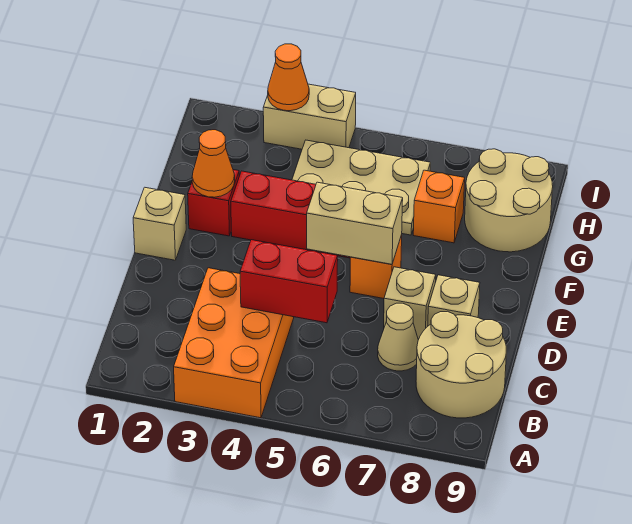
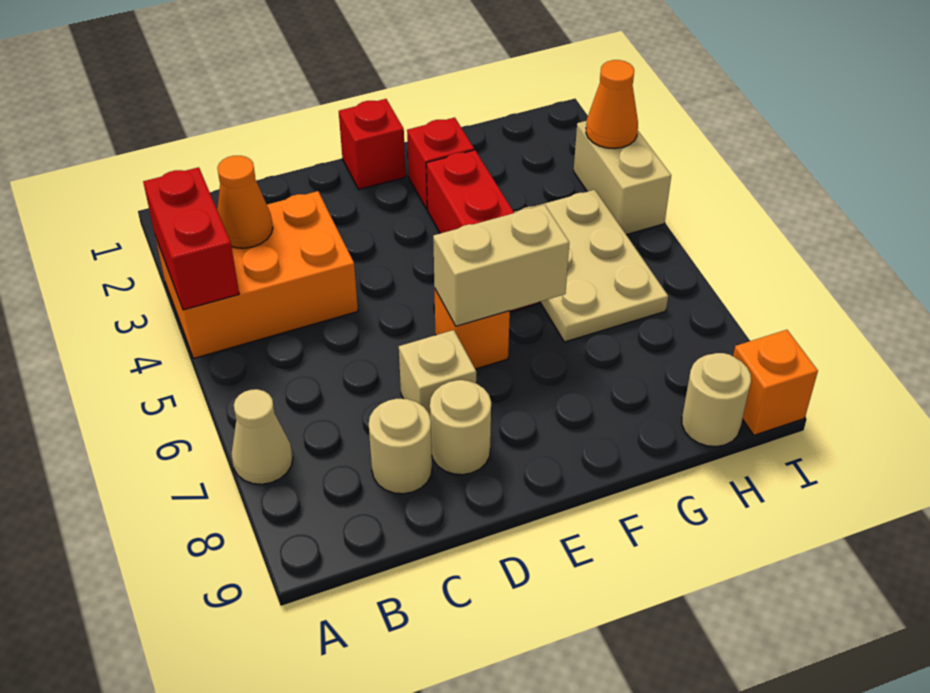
tan round brick B8:C9 level 1 -> tan round brick C8 level 1
red brick C4:C5 level 2 -> red brick A3:A4 level 2
tan cone C7 level 1 -> tan cone A7 level 1
tan brick D8 level 1 -> tan round brick D8 level 1
tan brick E1 level 1 -> red brick E1 level 1
tan brick E5:E6 level 2 -> tan brick E6:F6 level 2
orange cone F2 level 2 -> orange cone B3 level 2
orange brick G7 level 1 -> orange brick I9 level 1
tan round brick G8:H9 level 1 -> tan round brick H9 level 1

